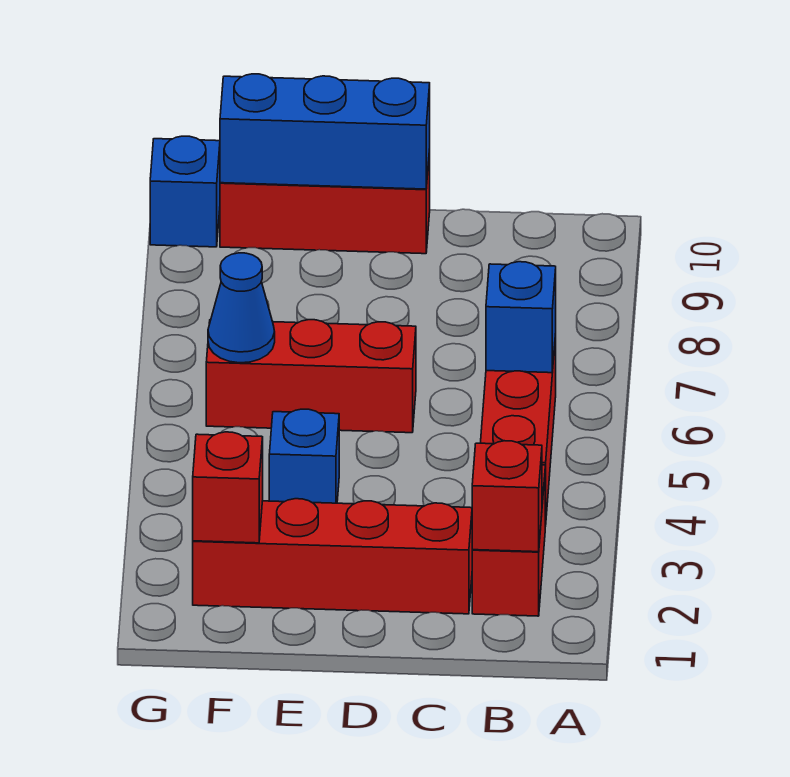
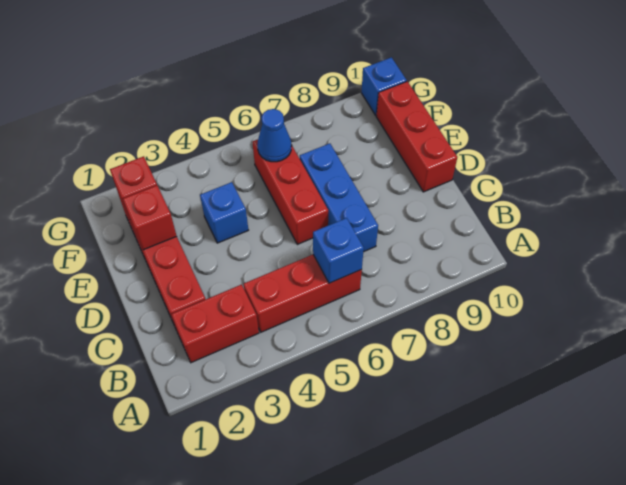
red brick B2 level 2 -> red brick E2 level 2
blue brick D10:F10 level 2 -> blue brick C7:E7 level 1

